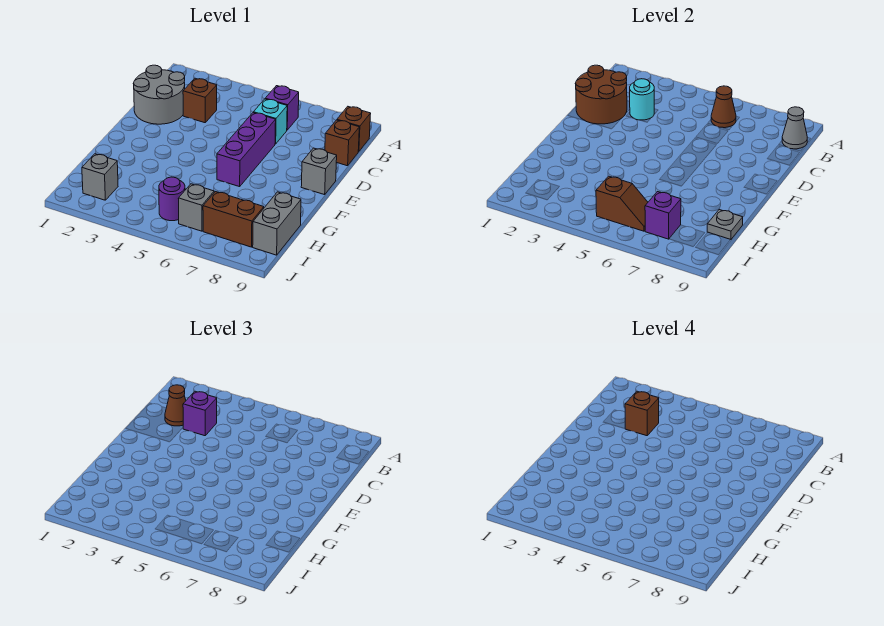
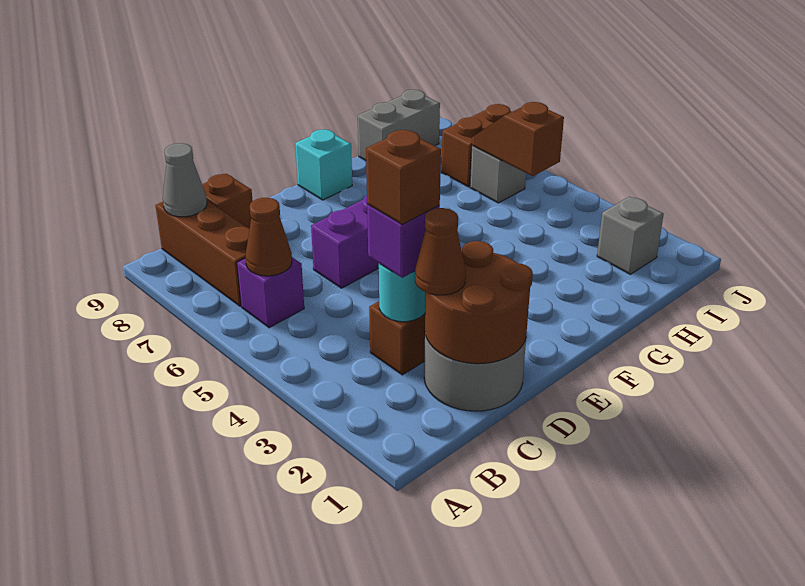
brown brick B9 level 1 -> brown brick B7:B9 level 1
cyan brick C6 level 1 -> cyan brick F9 level 1
grey brick E9 level 1 -> none
grey plate H9 level 2 -> none
purple round brick I5 level 1 -> none
brown brick I7:I8 level 1 -> brown brick I7:J7 level 1
purple brick I7 level 2 -> none

